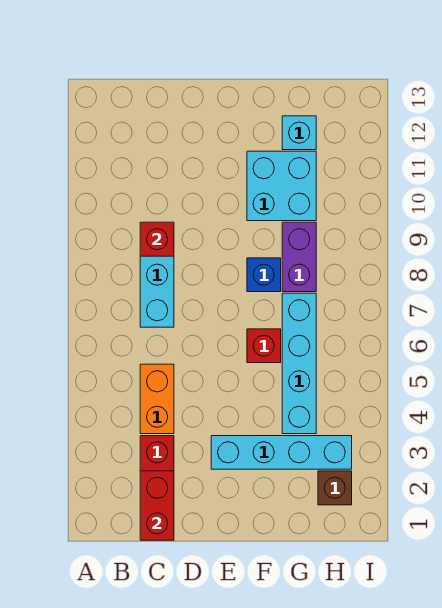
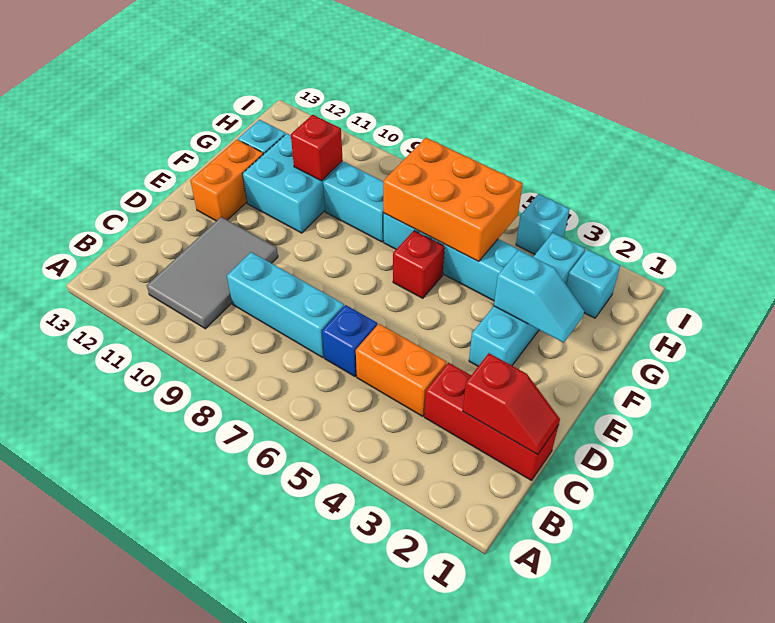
none -> grey tile B10:D11 level 1
red brick C1:C2 level 2 -> red slope C1:C2 level 2 top 2
red brick C9 level 2 -> red brick G10 level 2
none -> orange brick E12:F12 level 1
none -> cyan slope F2:F3 level 2 top 3
blue brick F8 level 1 -> blue brick C6 level 1
none -> orange brick G5:H7 level 2
purple brick G8:G9 level 1 -> cyan brick G8:G9 level 1
brown brick H2 level 1 -> cyan brick H2 level 1
none -> cyan brick I4 level 1

